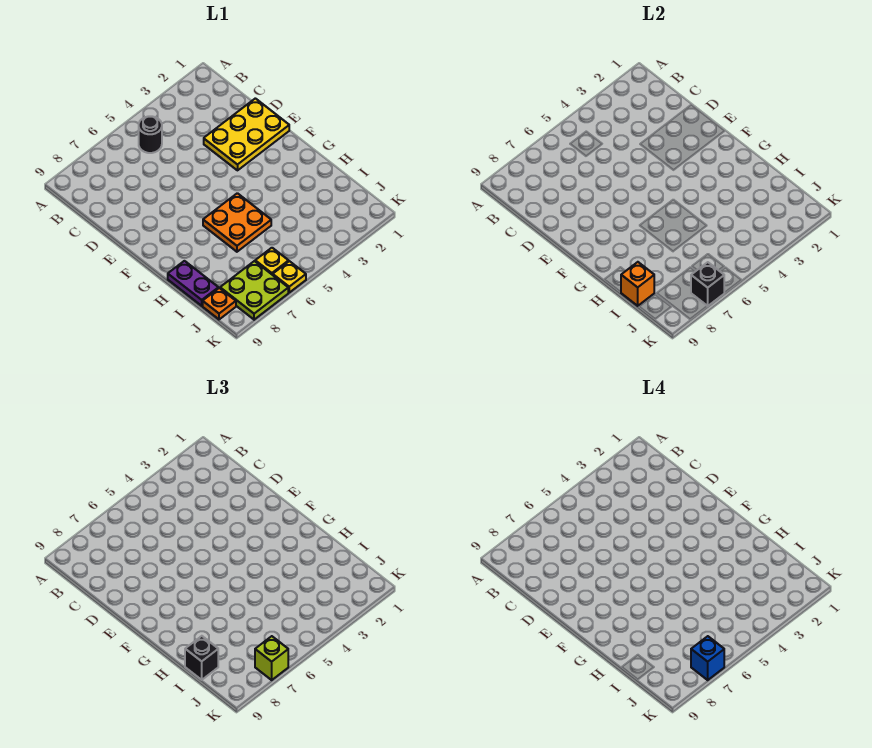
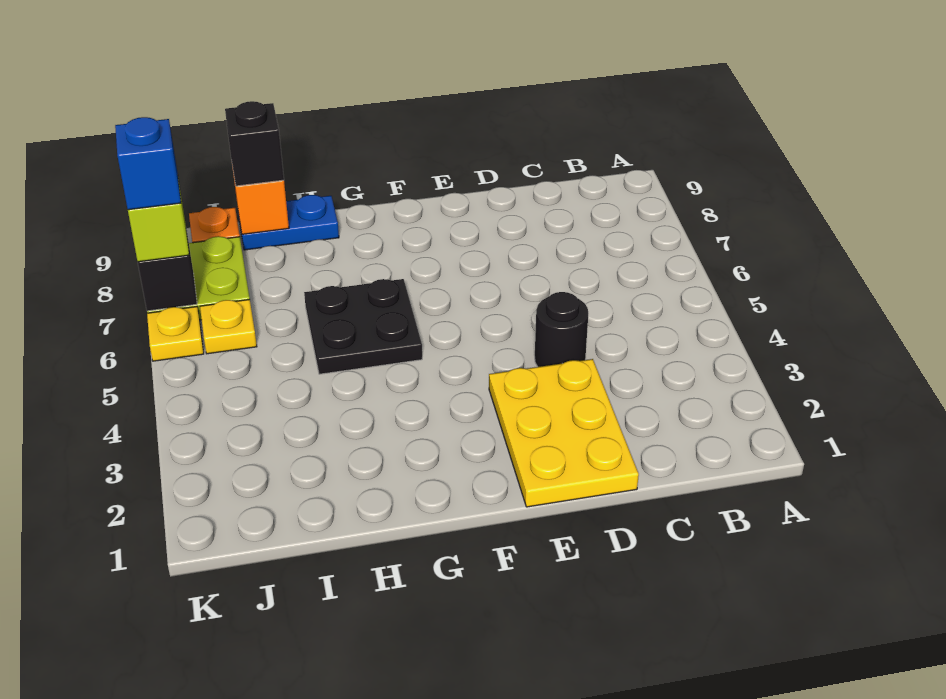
black round brick B5 level 1 -> black round brick D4 level 1
orange plate G5:H6 level 1 -> black plate G5:H6 level 1
purple plate H9:I9 level 1 -> blue plate H9:I9 level 1

